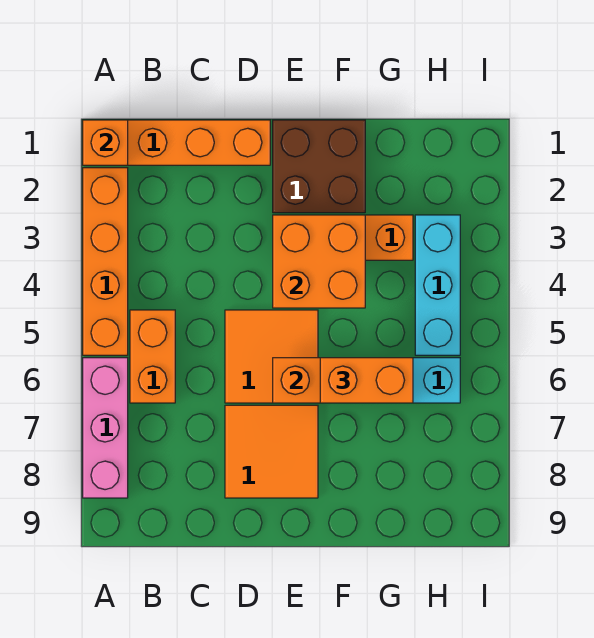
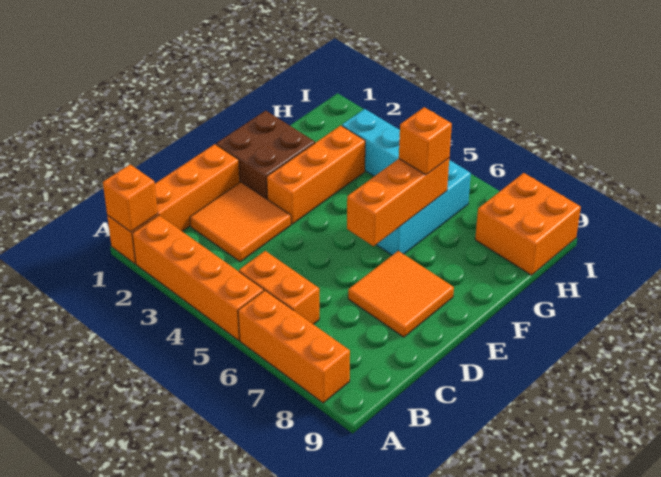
pink brick A6:A8 level 1 -> orange brick A6:A8 level 1
orange tile D5:E6 level 1 -> orange tile C2:D3 level 1
orange brick E3:F4 level 2 -> orange brick H8:I9 level 1
orange brick F6:G6 level 3 -> orange brick G6 level 3

